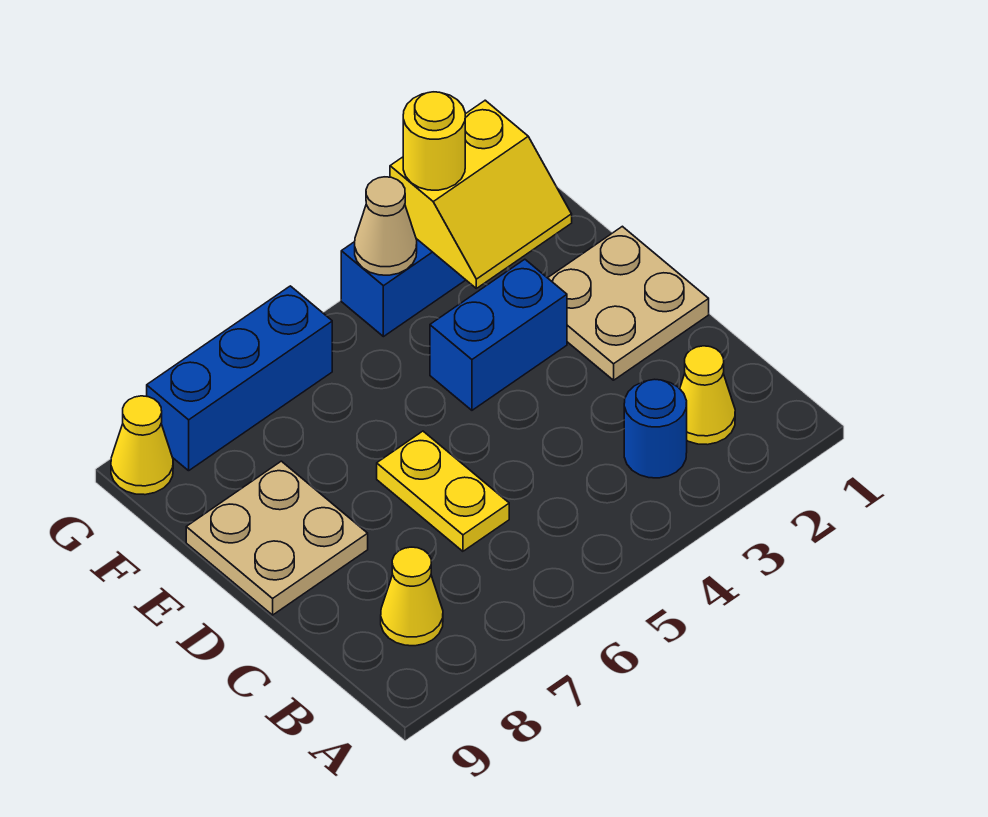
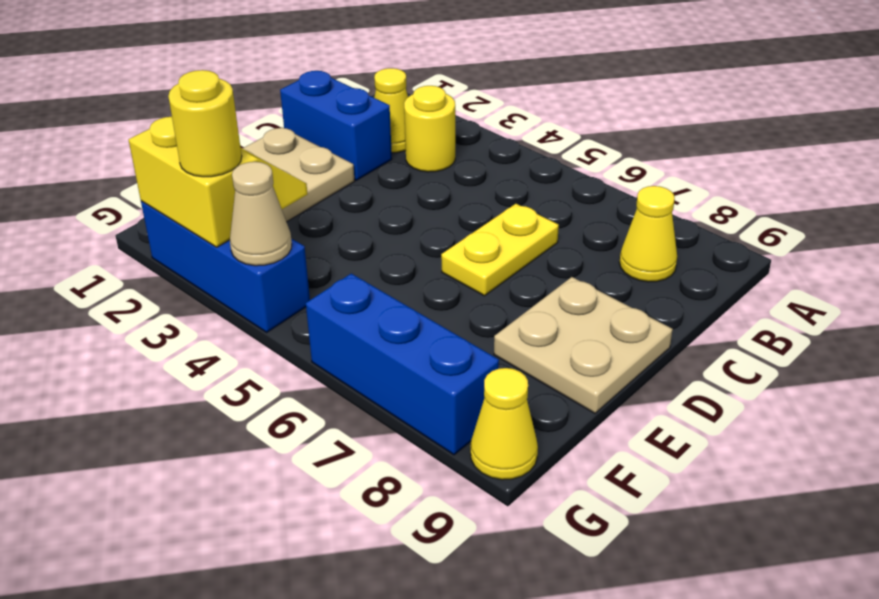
blue round brick B3 level 1 -> yellow round brick B3 level 1
blue brick E3:E4 level 1 -> blue brick C1:C2 level 1

